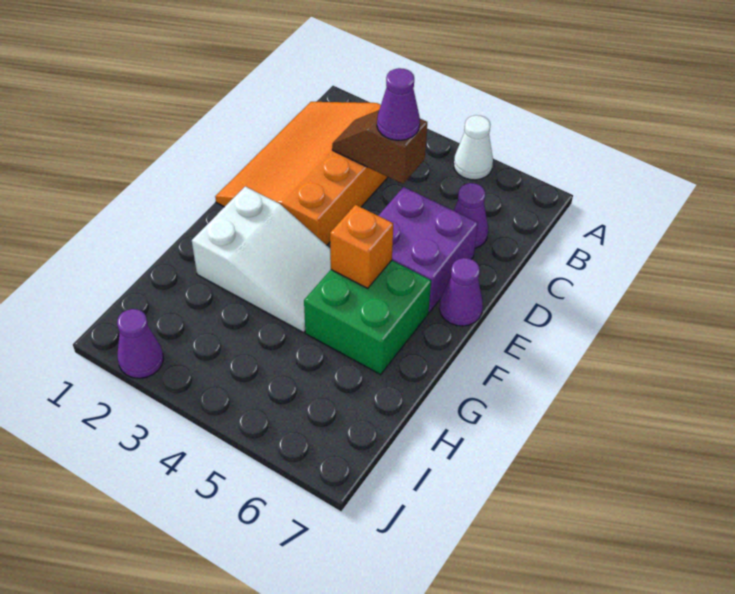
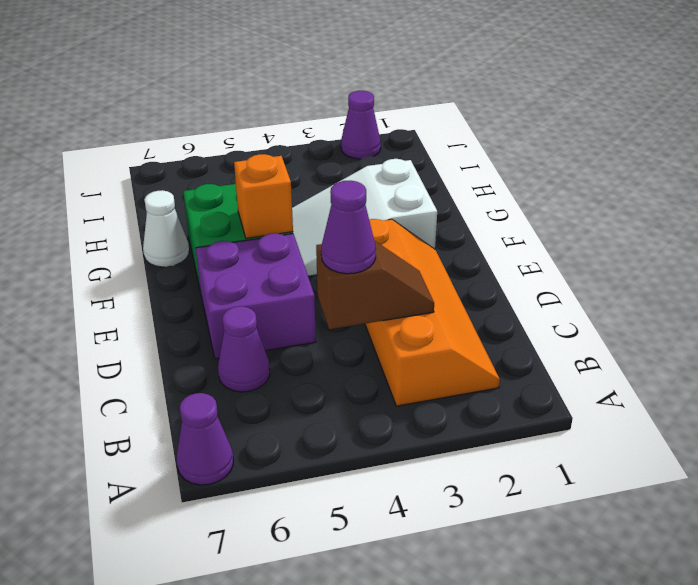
white cone A5 level 1 -> white cone G7 level 1
orange slope B1:E3 level 1 top 3 -> orange slope B2:E3 level 1 top 3
purple cone E7 level 1 -> purple cone A7 level 1

